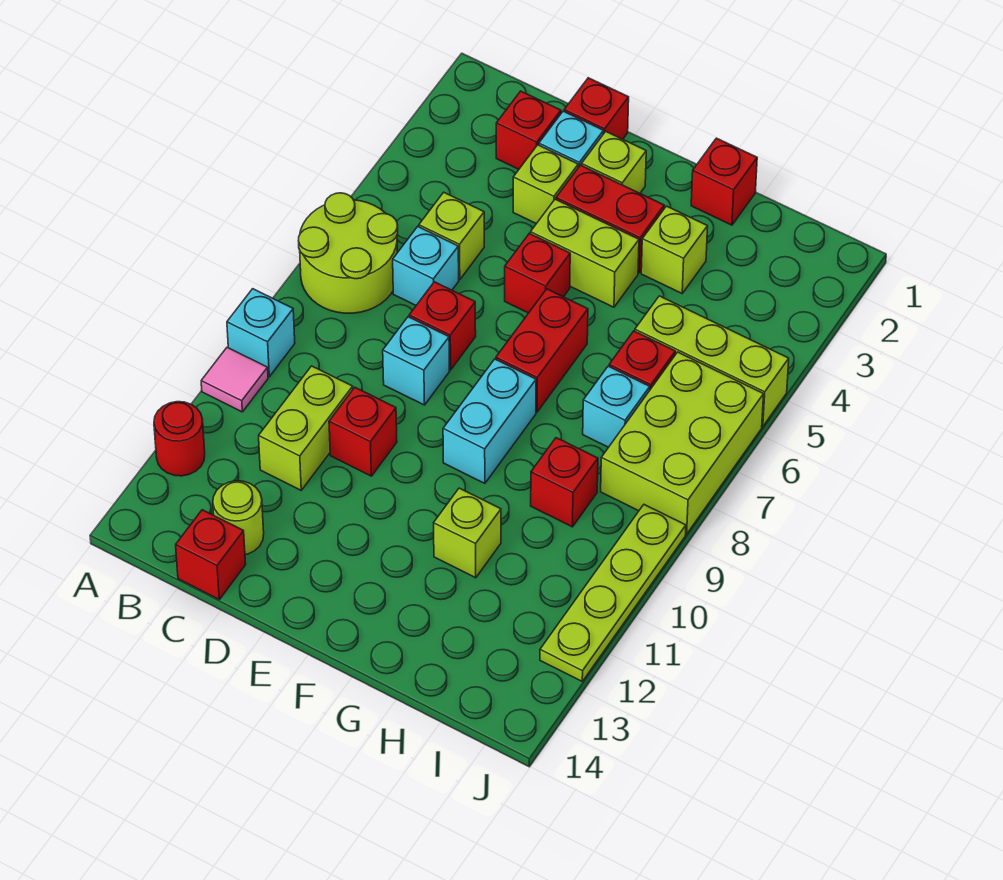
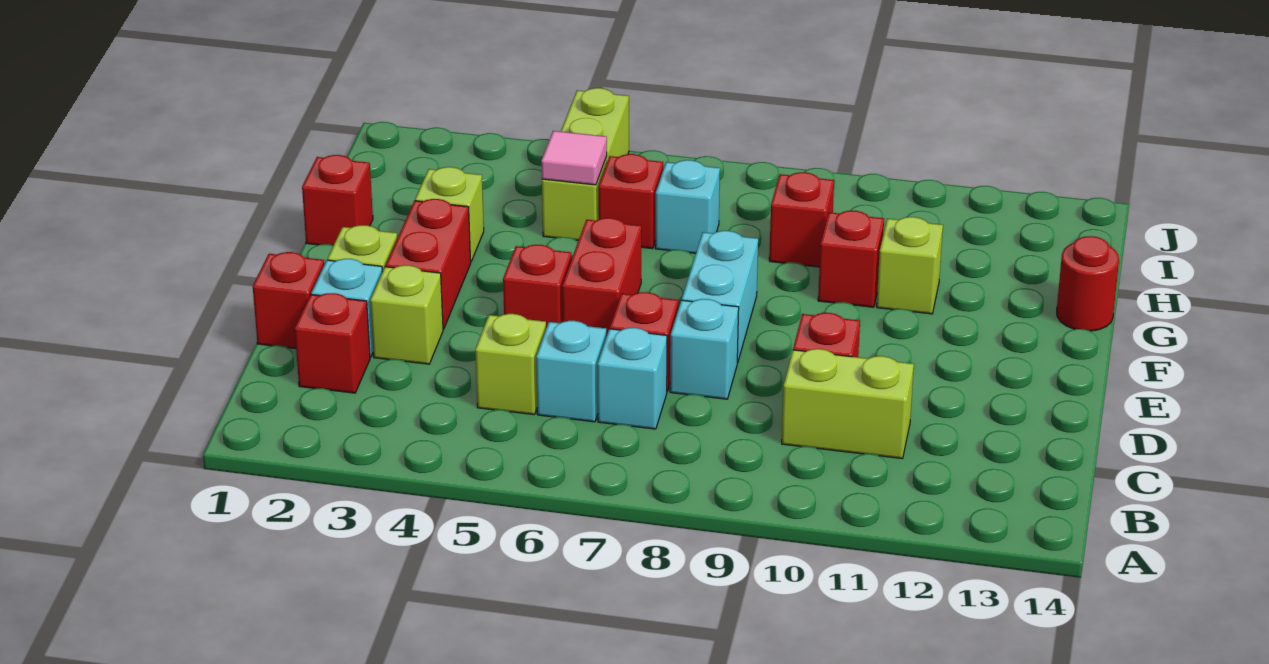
lime round brick A6:B7 level 1 -> none
cyan brick A9 level 1 -> cyan brick C7 level 1
pink tile A10 level 1 -> pink tile H5 level 2
red round brick A12 level 1 -> red round brick G14 level 1
lime round brick C13 level 1 -> none
red brick C14 level 1 -> red brick G10 level 1
lime brick E4:F4 level 1 -> none
red brick F6:F7 level 1 -> red brick E6:F6 level 1
cyan brick F8:F9 level 1 -> cyan brick E8:F8 level 1
lime brick I6:J8 level 1 -> none
lime plate J9:J12 level 1 -> none

